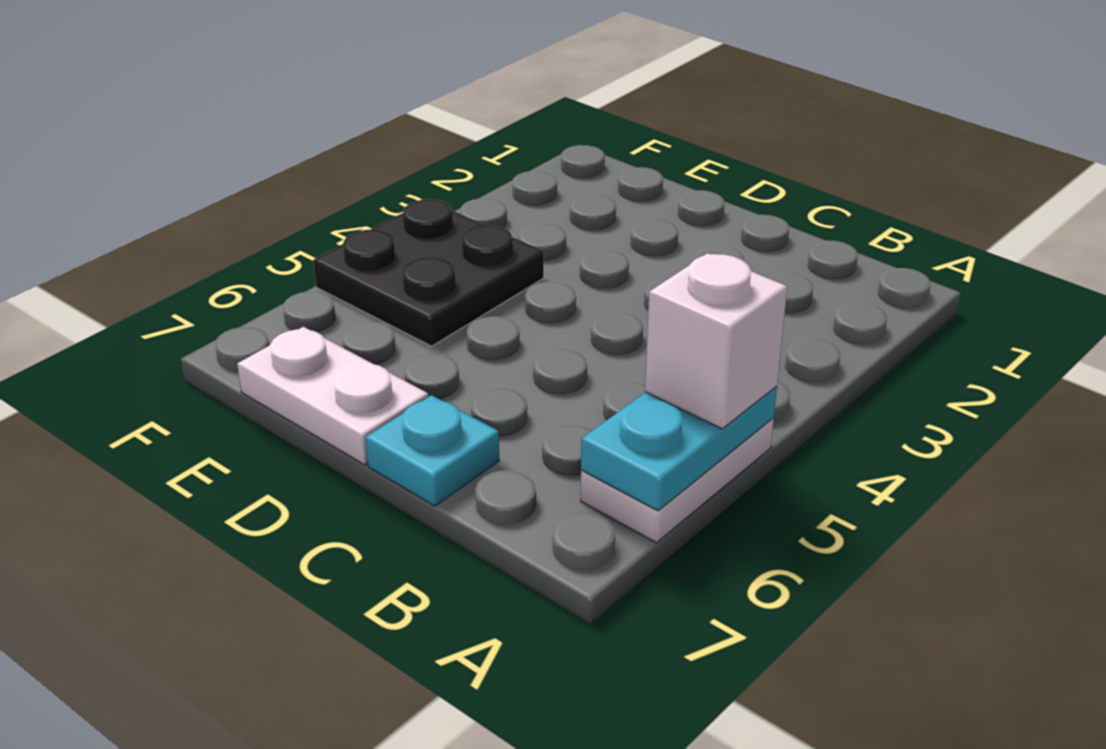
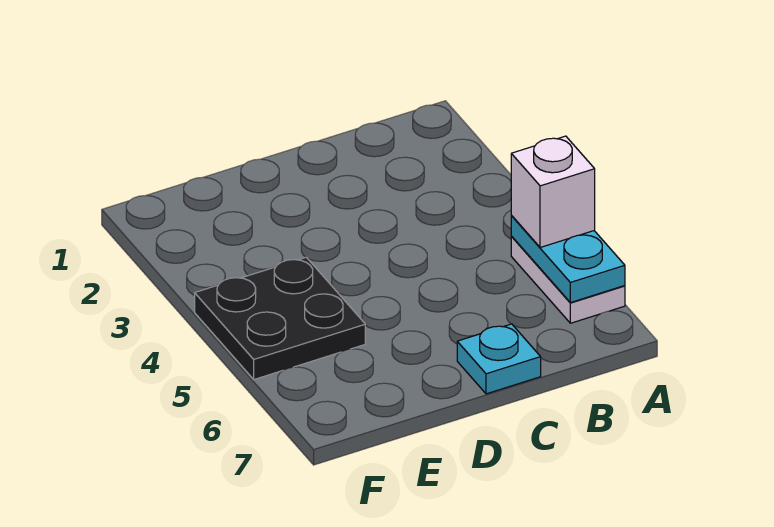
white plate D7:E7 level 1 -> none

